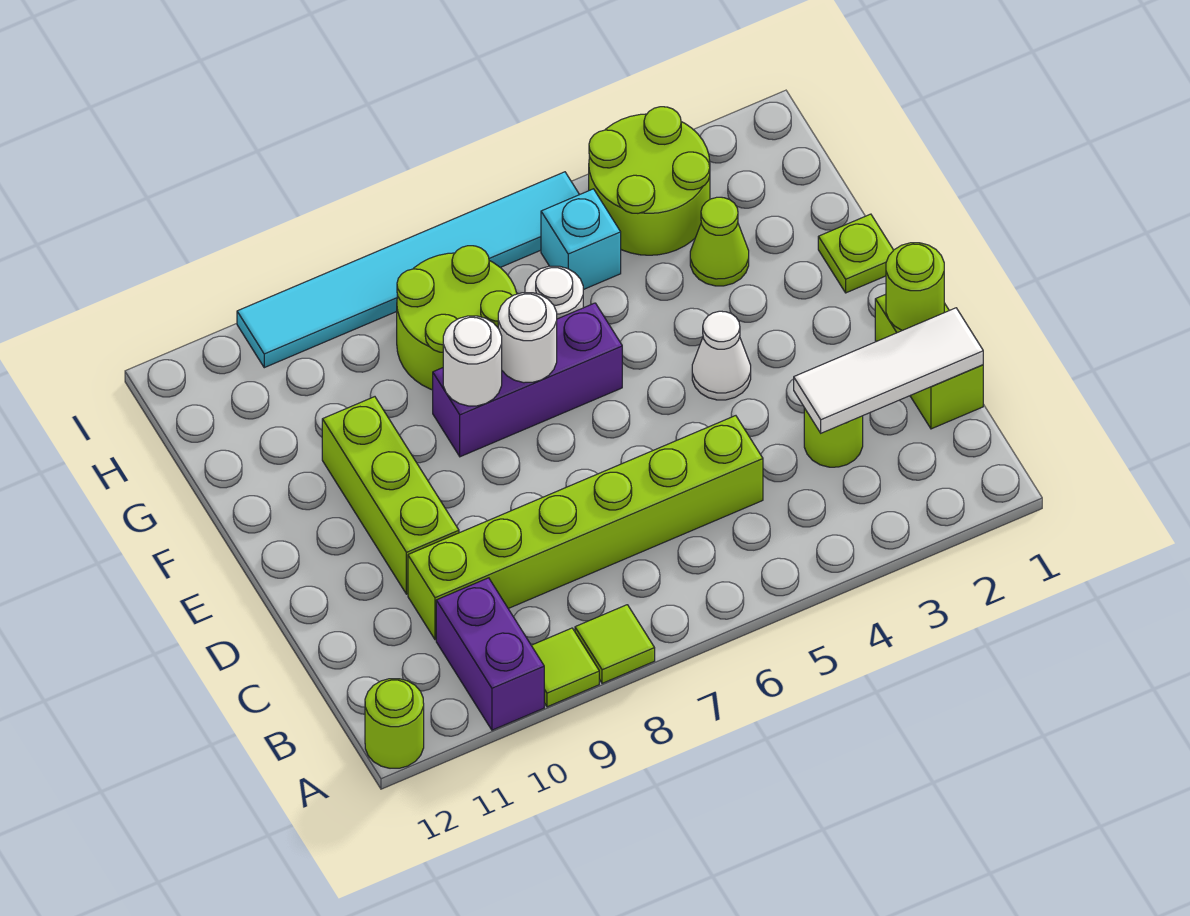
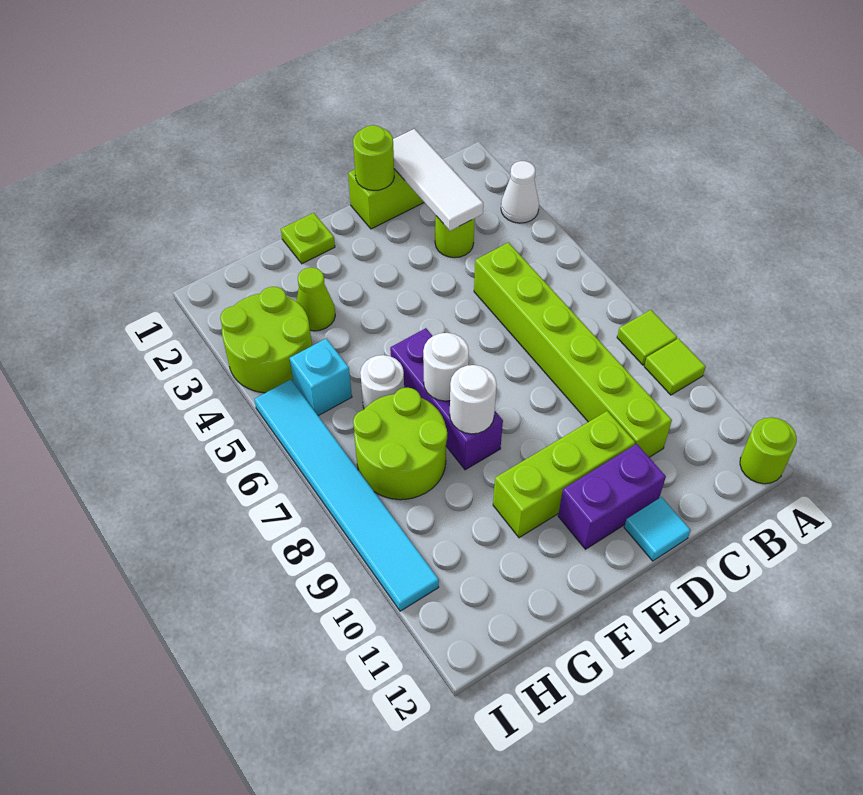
purple brick A10:B10 level 1 -> purple brick D11:E11 level 1
none -> cyan tile D12 level 1
white cone E4 level 1 -> white cone A3 level 1

